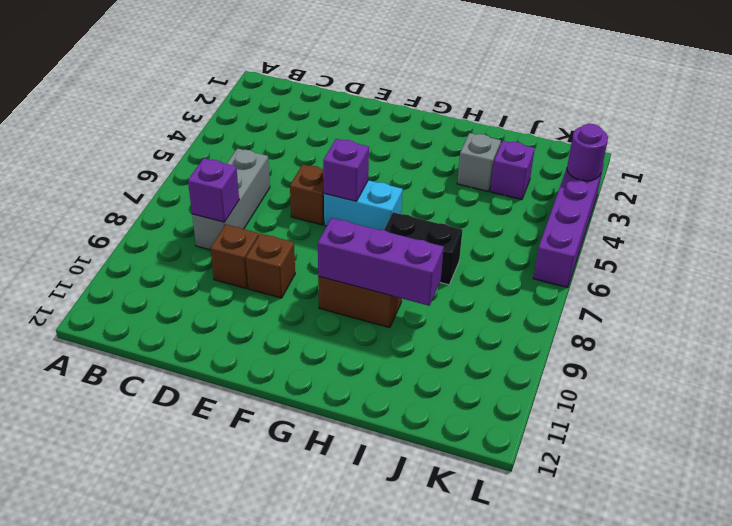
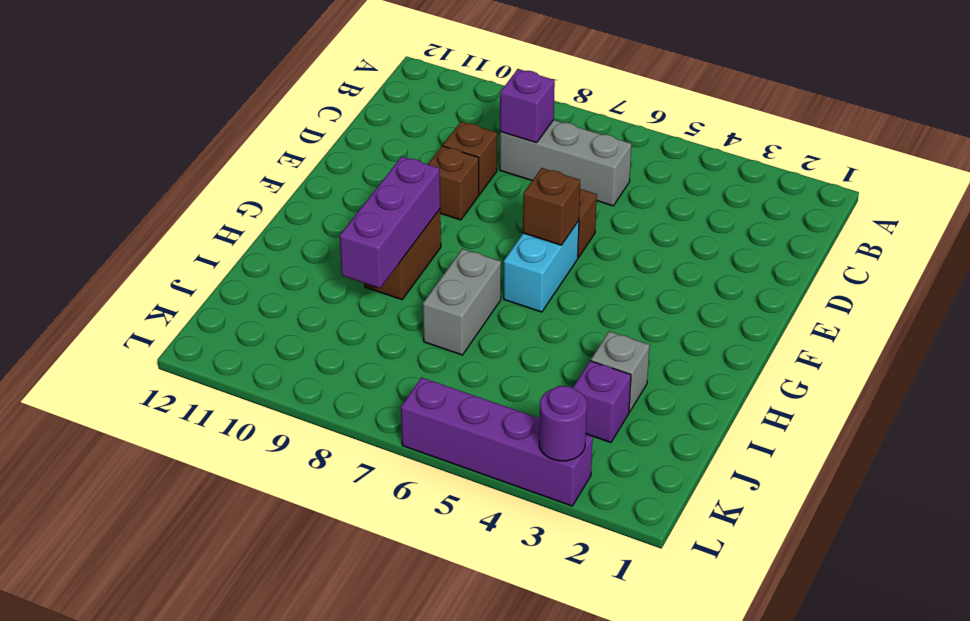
purple brick F6 level 2 -> brown brick F6 level 2
black brick H7:I7 level 1 -> grey brick H7:I7 level 1

